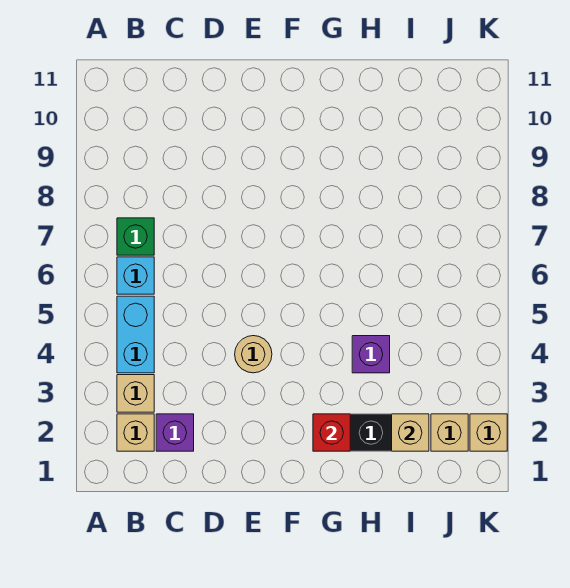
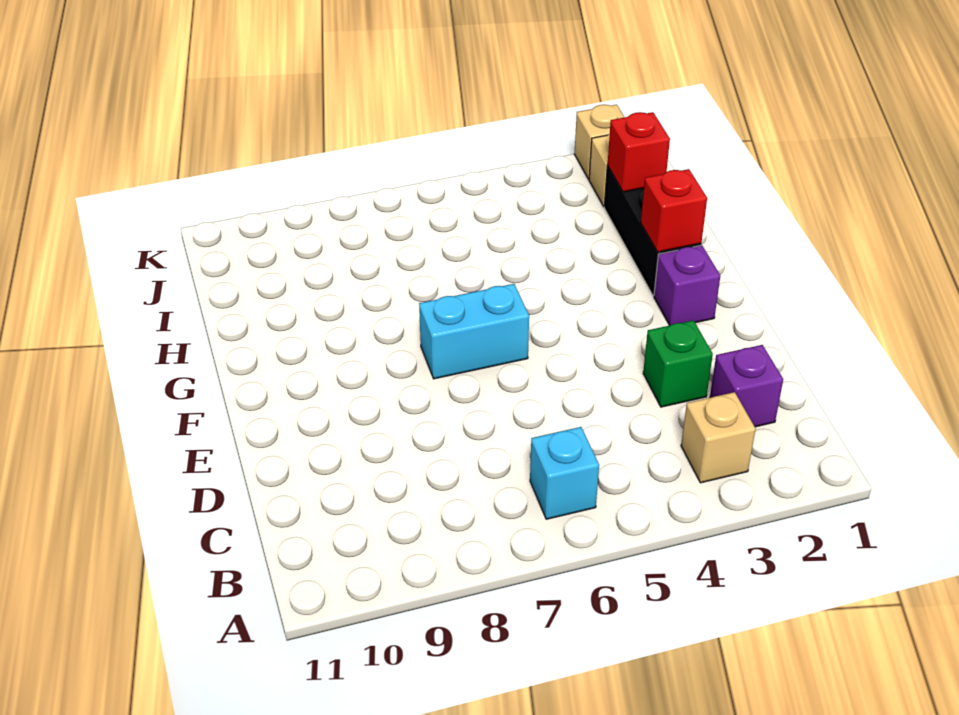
tan brick B2 level 1 -> none
cyan brick B4:B5 level 1 -> cyan brick F6:F7 level 1
green brick B7 level 1 -> green brick D3 level 1
tan round brick E4 level 1 -> none
purple brick H4 level 1 -> purple brick F2 level 1
tan brick I2 level 2 -> red brick I2 level 2

